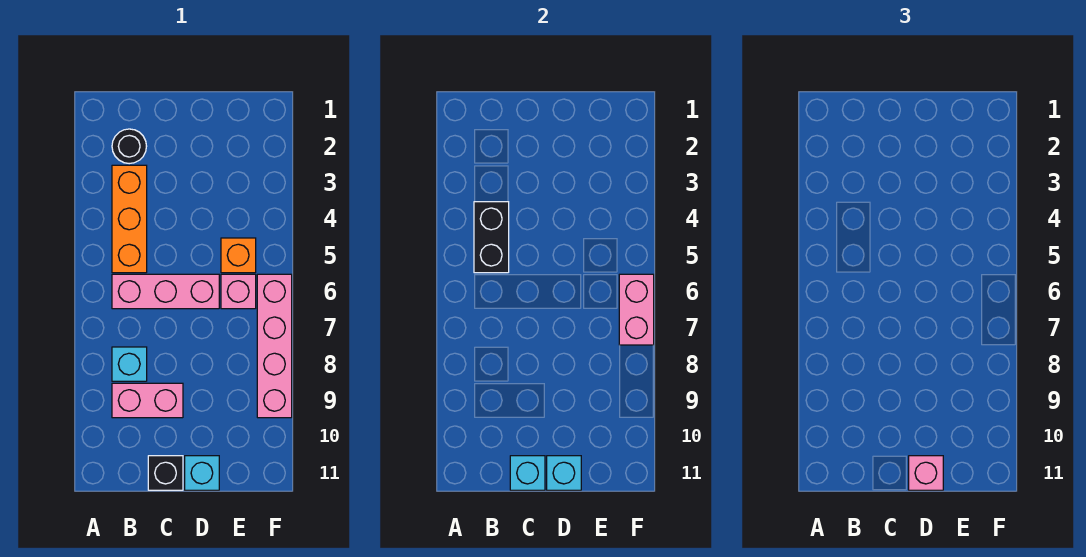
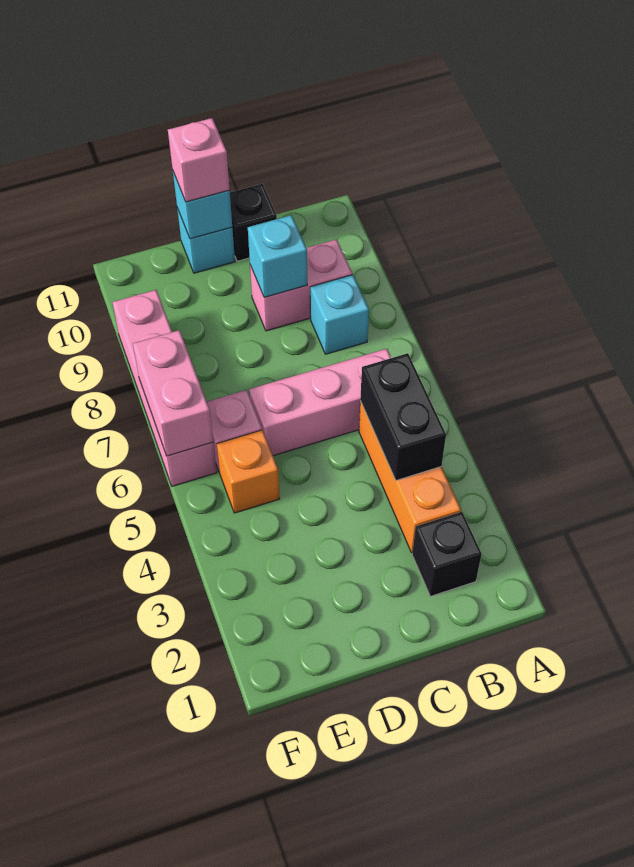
black round brick B2 level 1 -> black brick B2 level 1
cyan brick C11 level 2 -> cyan brick C9 level 2

